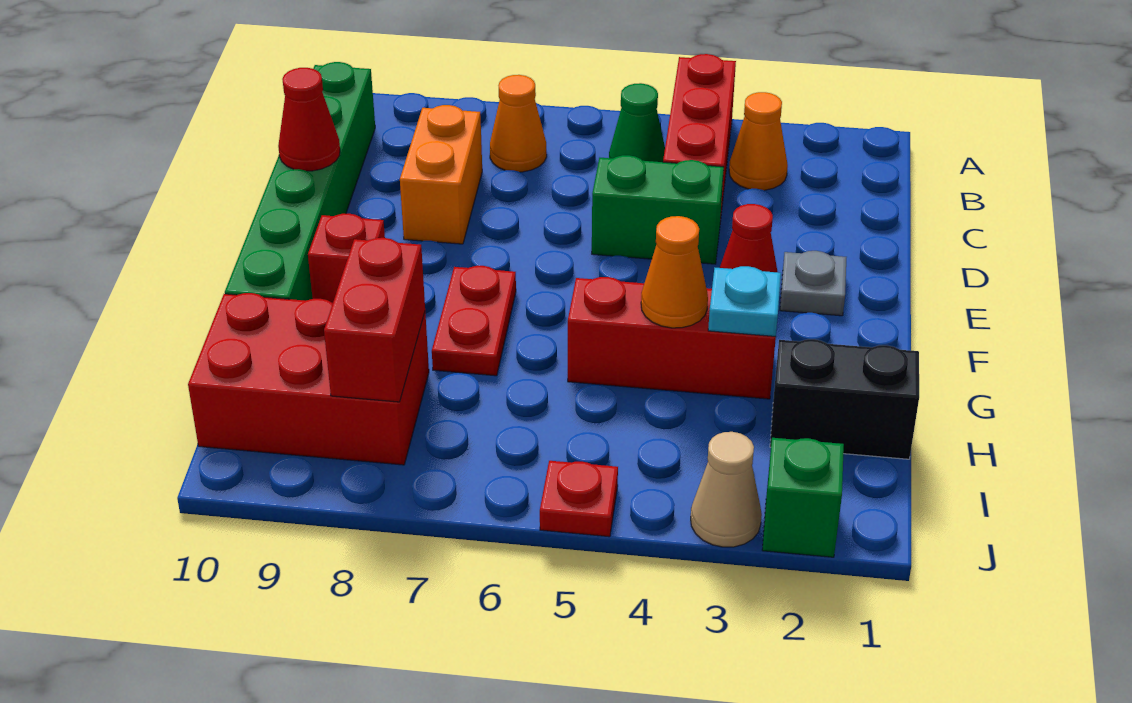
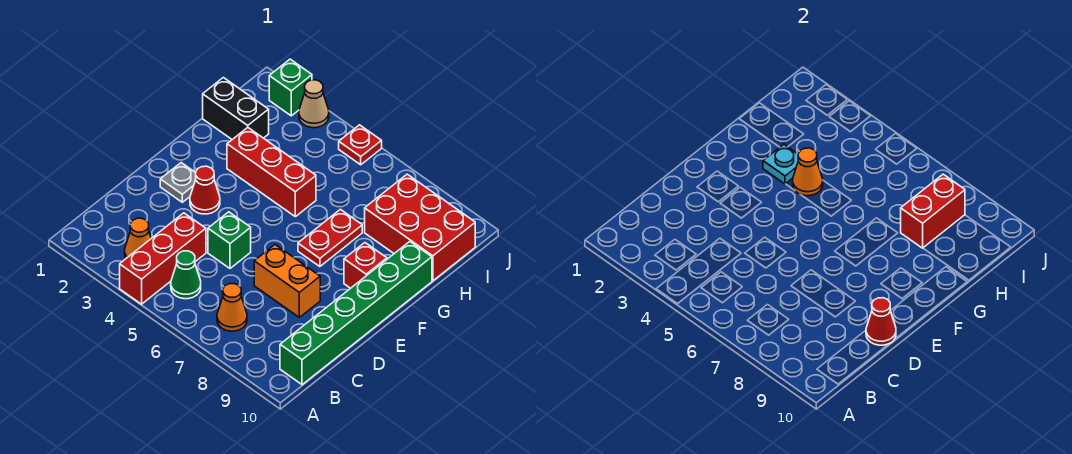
orange brick C8:D8 level 1 -> orange brick D7:D8 level 1
green brick D4:D5 level 1 -> green brick D5 level 1

